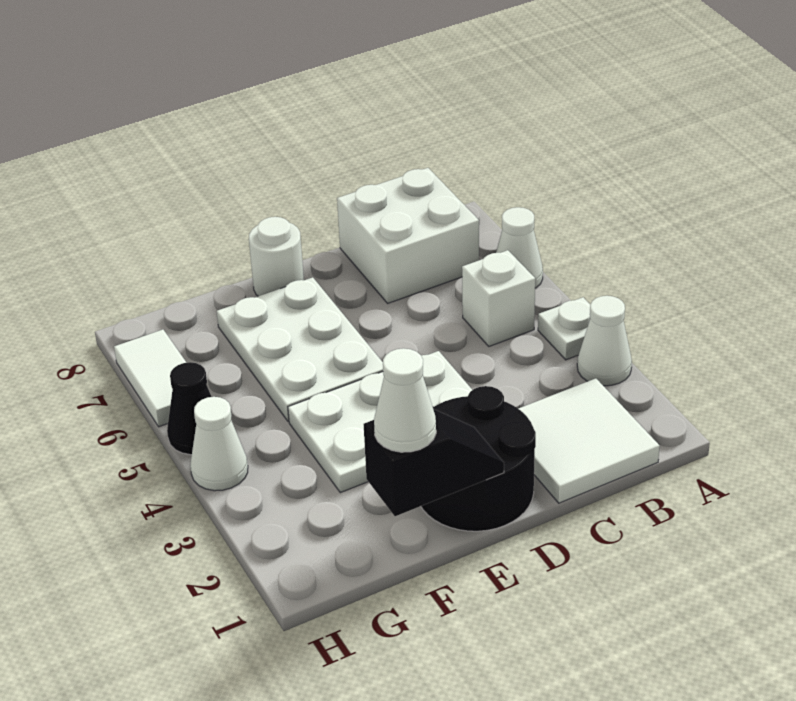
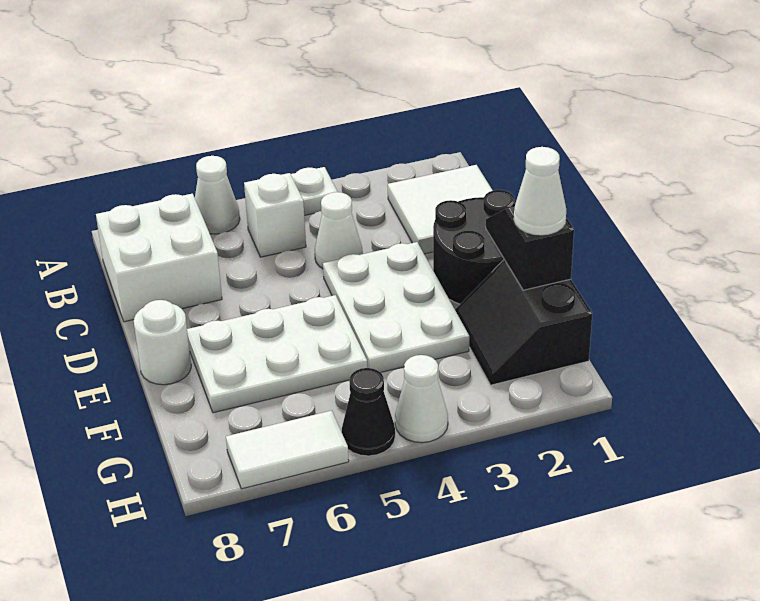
white cone A3 level 1 -> white cone C4 level 1
none -> black slope F1:G2 level 1 top 1

